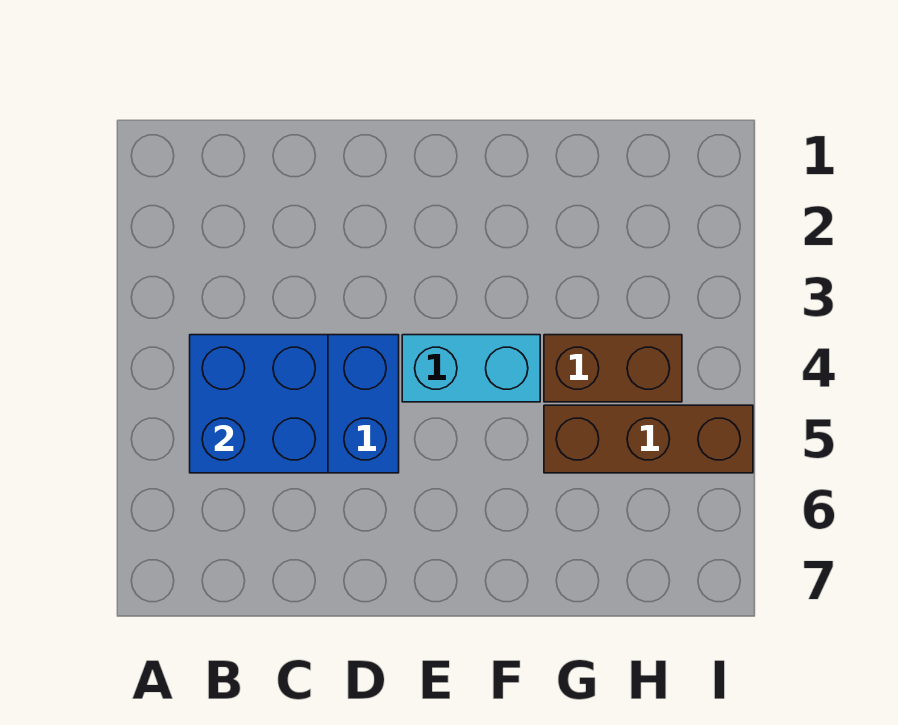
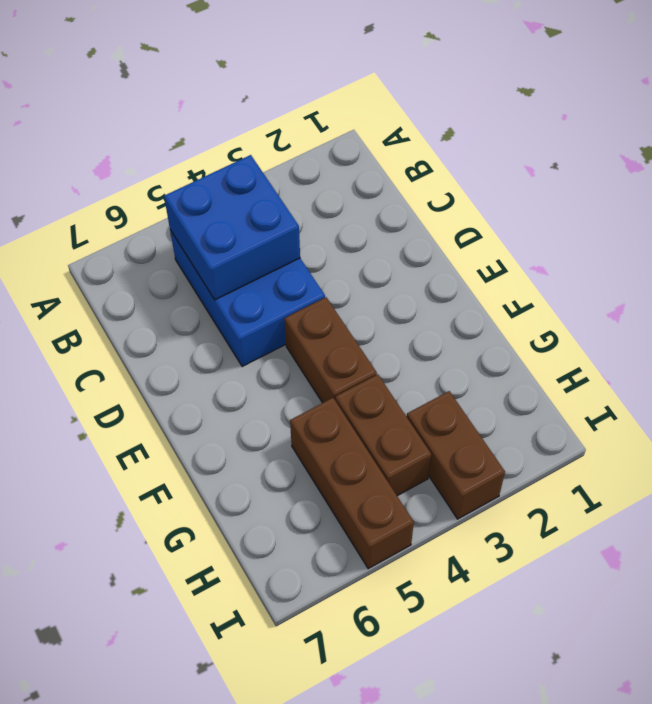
cyan brick E4:F4 level 1 -> brown brick E4:F4 level 1
none -> brown brick H3:I3 level 1

